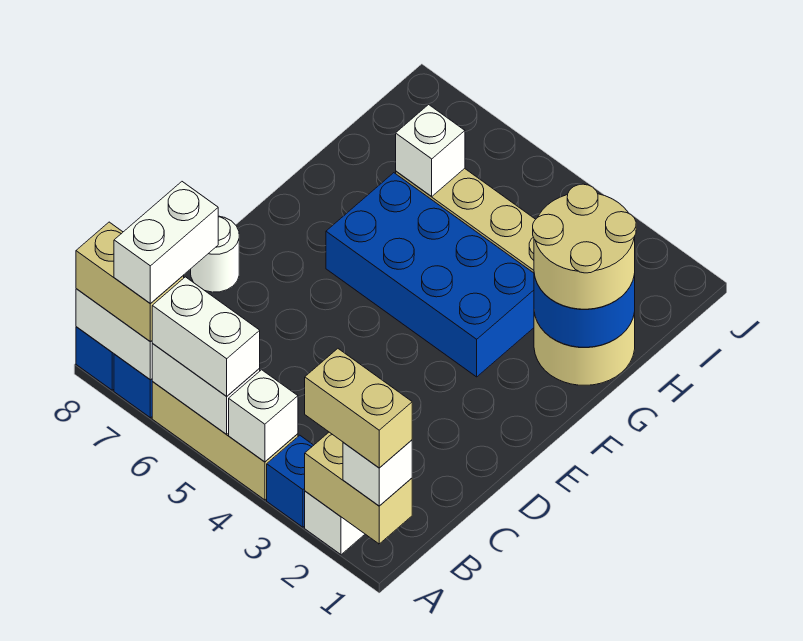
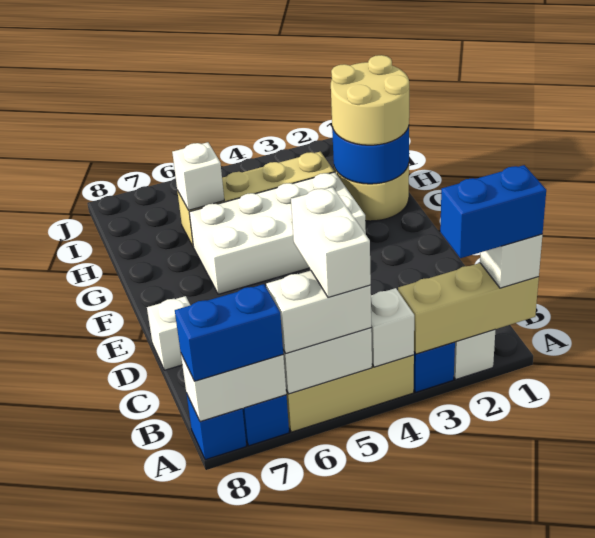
tan brick A1:A2 level 2 -> tan brick A1:A3 level 2
tan brick A1:A2 level 4 -> blue brick A1:A2 level 4
tan brick A7:A8 level 3 -> blue brick A7:A8 level 3
white brick A7:B7 level 4 -> white brick A5:B5 level 4
white round brick D8 level 1 -> white brick D8 level 1
blue brick F3:G6 level 1 -> white brick F3:G6 level 1

